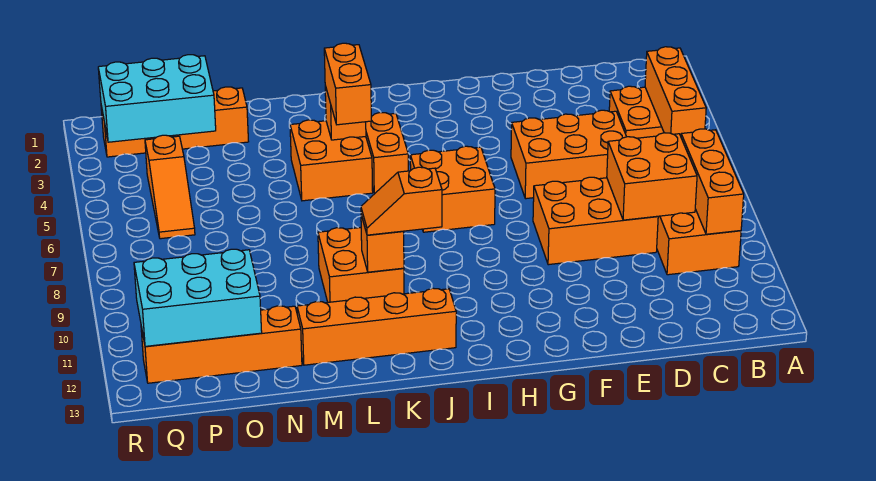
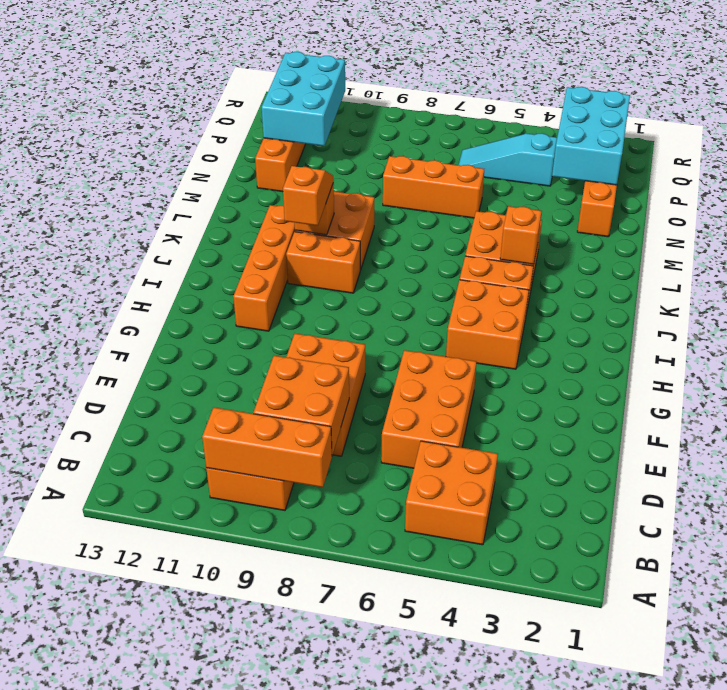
orange brick B4:B6 level 2 -> orange brick N6:N8 level 1
orange brick H6:I7 level 1 -> orange brick H4:I5 level 1
orange brick J12:M12 level 1 -> orange brick H11:K11 level 1
orange brick K4:K5 level 3 -> orange brick J9:J10 level 1
orange slope P4:P6 level 1 top 4 -> cyan slope P4:P6 level 1 top 4

